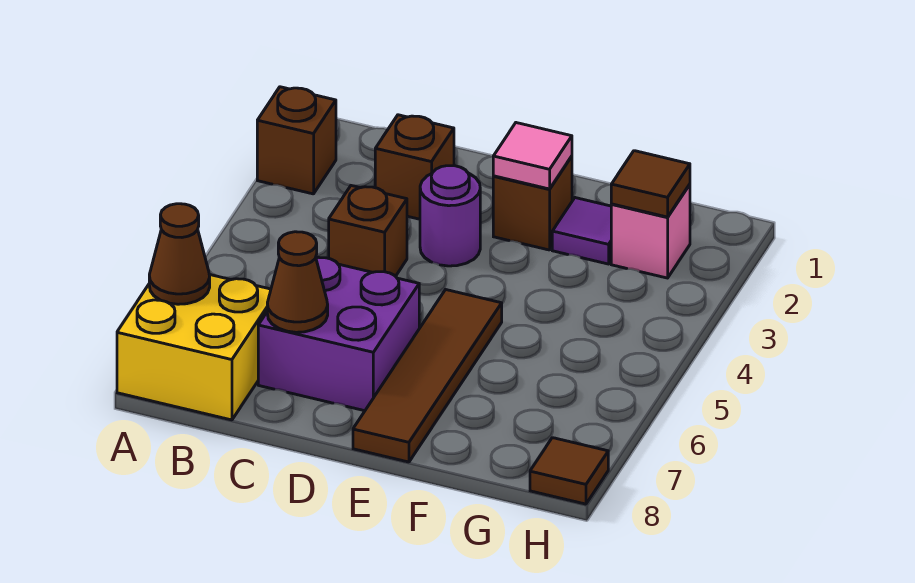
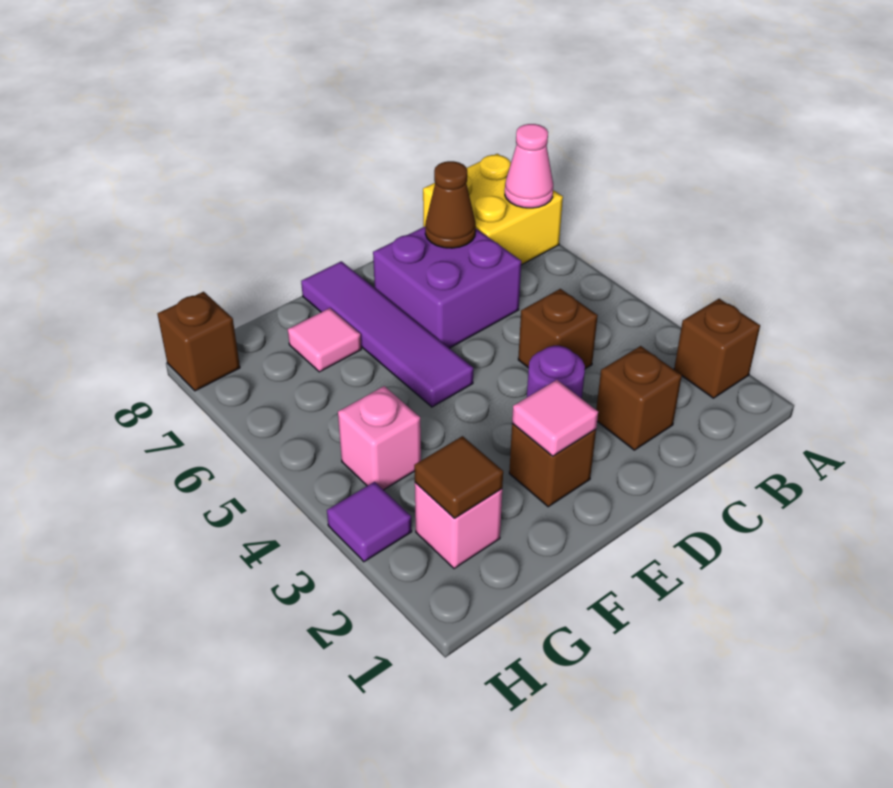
brown cone A7 level 2 -> pink cone A7 level 2
brown tile E5:E8 level 1 -> purple tile E5:E8 level 1
purple tile F2 level 1 -> purple tile H3 level 1
none -> pink tile F7 level 1
none -> pink brick G4 level 1
brown tile H8 level 1 -> brown brick H8 level 1

